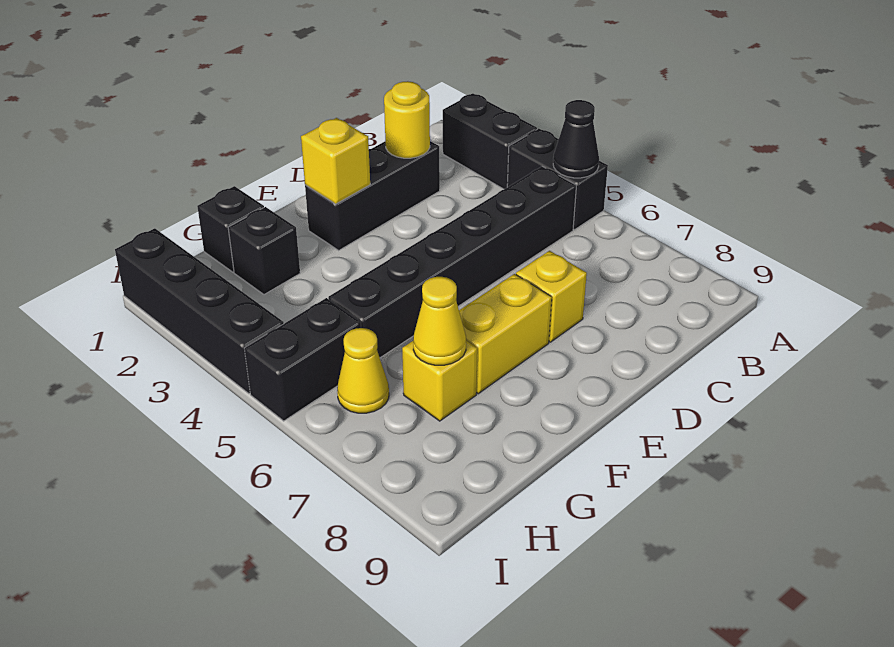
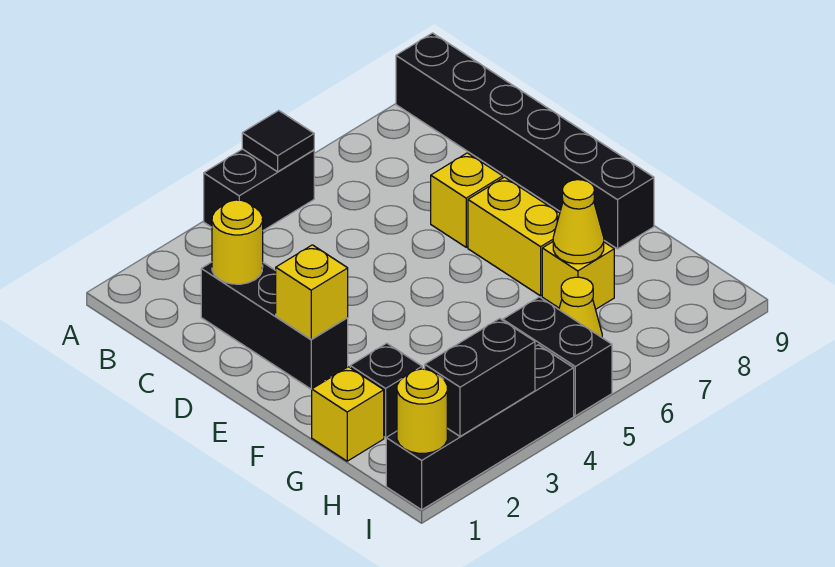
black brick A2:A3 level 1 -> black brick I2:I3 level 2
black cone A5 level 2 -> black tile A5 level 2
black brick B5:G5 level 1 -> black brick A9:F9 level 1
black brick G1 level 1 -> yellow brick G1 level 1
none -> yellow round brick I1 level 2

